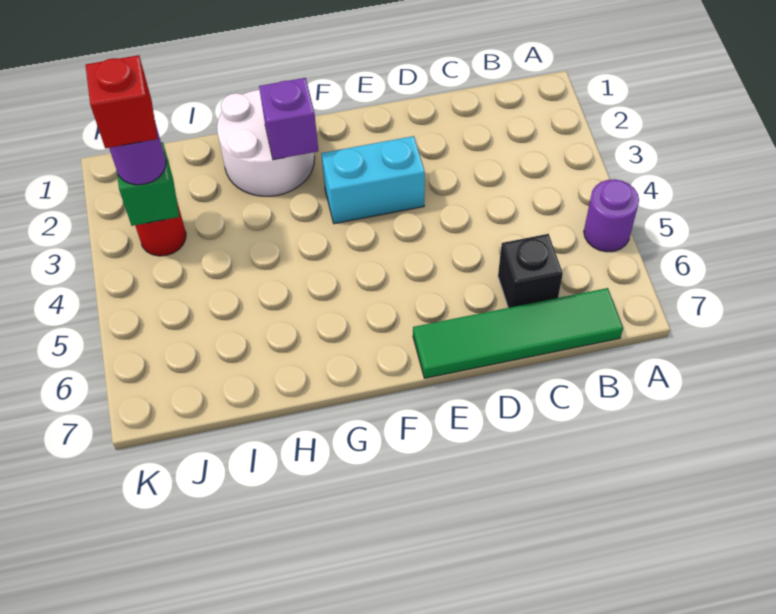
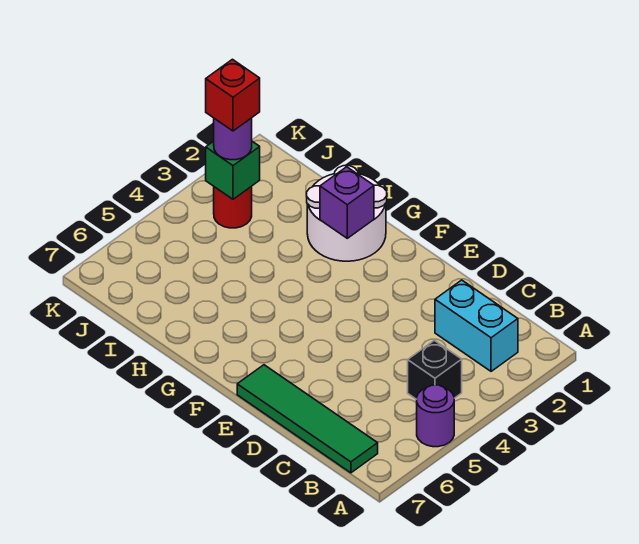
black brick C6 level 1 -> black brick B4 level 1
cyan brick E3:F3 level 1 -> cyan brick B2:C2 level 1

